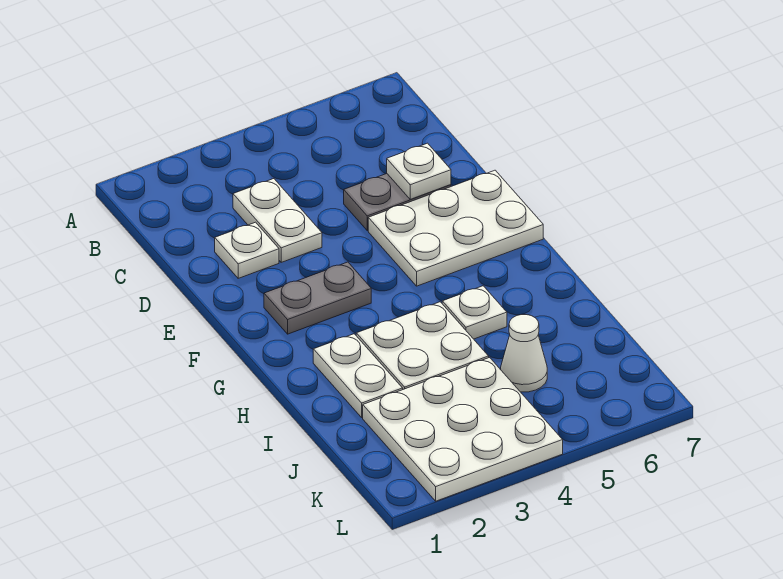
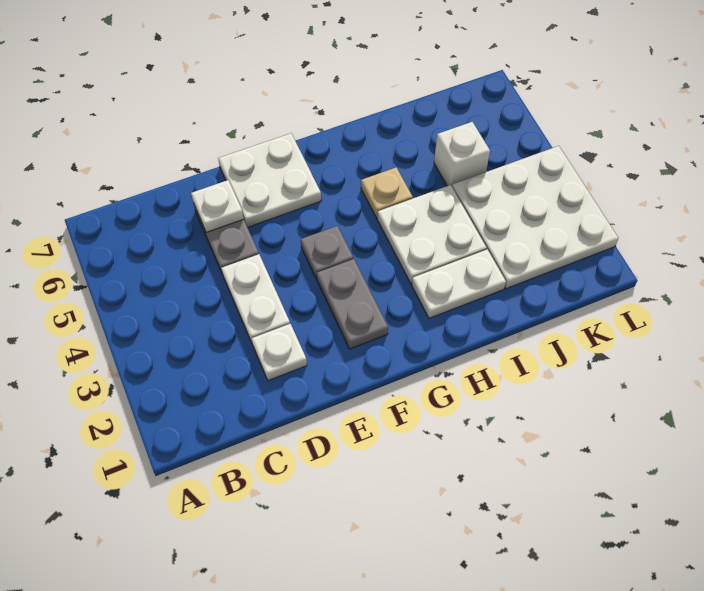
white plate C3:D3 level 1 -> white plate D3:D4 level 1
white plate E5:F7 level 1 -> white plate E6:F7 level 1
none -> grey plate F4 level 1
white plate H5 level 1 -> tan plate H5 level 1
white cone J5 level 1 -> white brick J5 level 1

